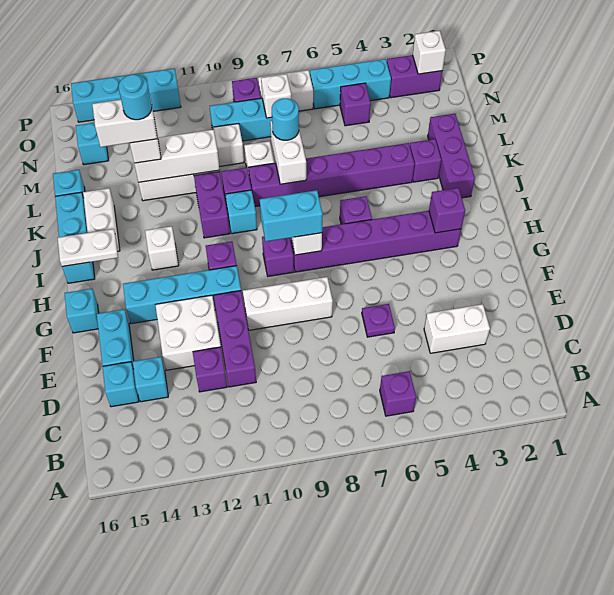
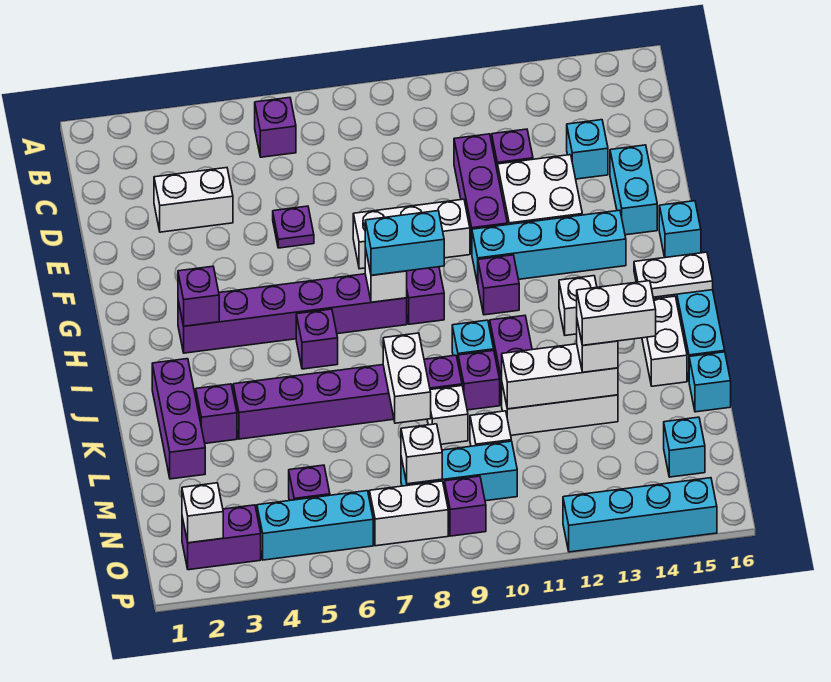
cyan brick D15 level 1 -> none
cyan round brick L8 level 3 -> none
cyan round brick L13 level 5 -> none

